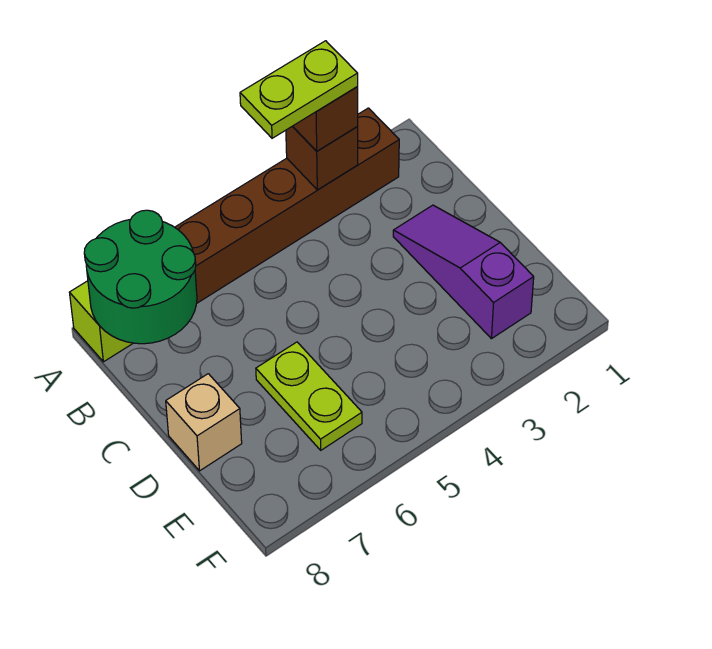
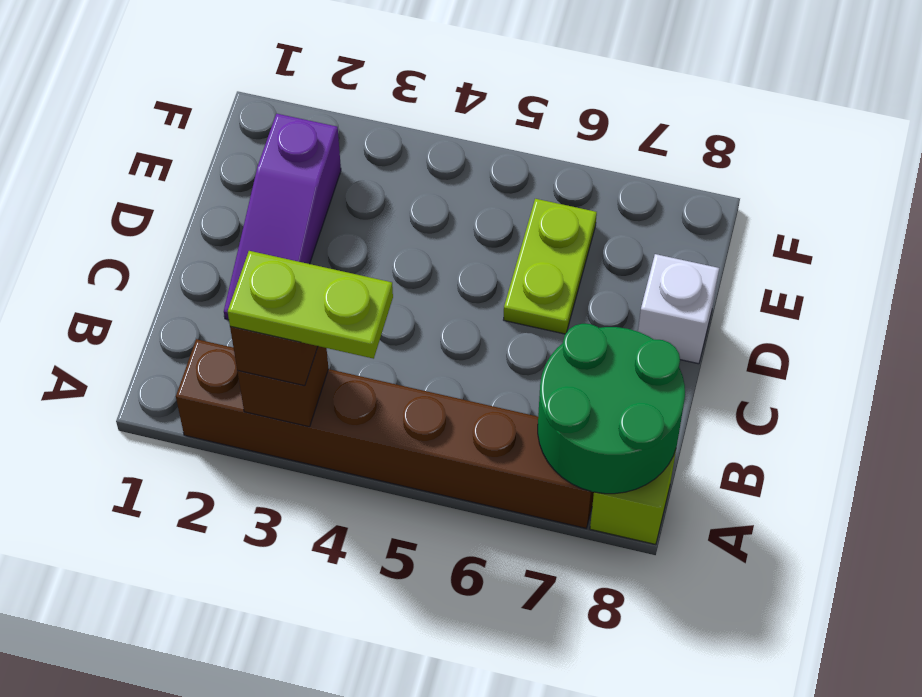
tan brick D8 level 1 -> white brick D8 level 1

